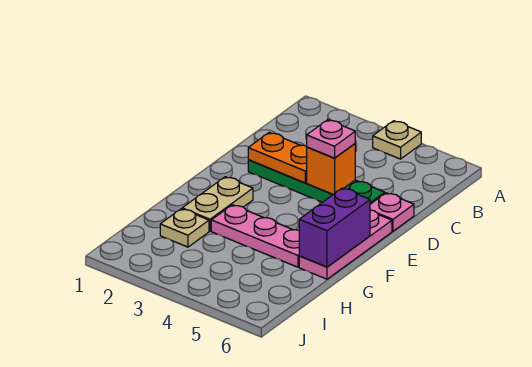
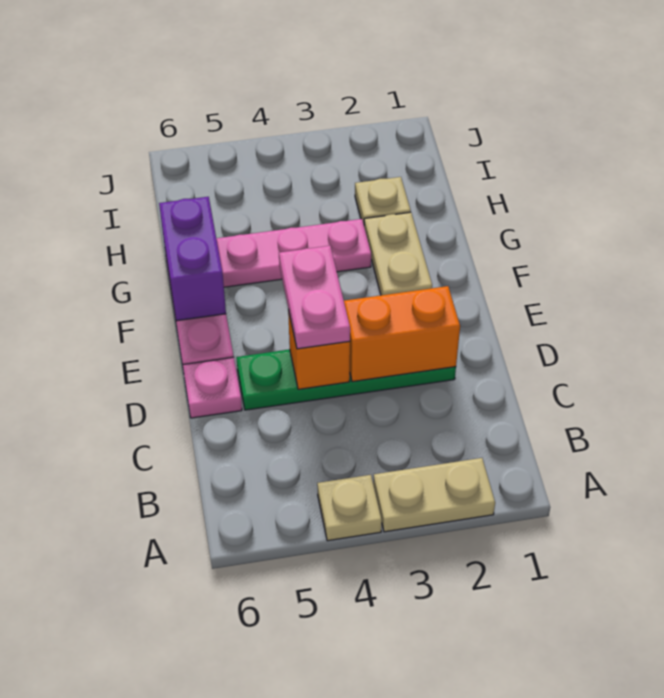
none -> tan plate A2:A3 level 1
orange plate D2:D3 level 2 -> orange brick D2:D3 level 2
pink plate D4 level 3 -> pink plate D4:E4 level 3

